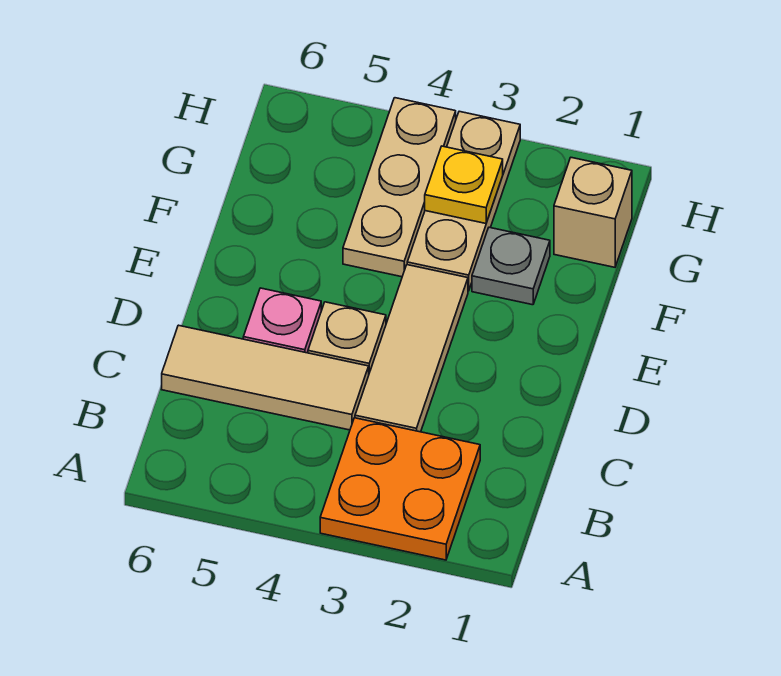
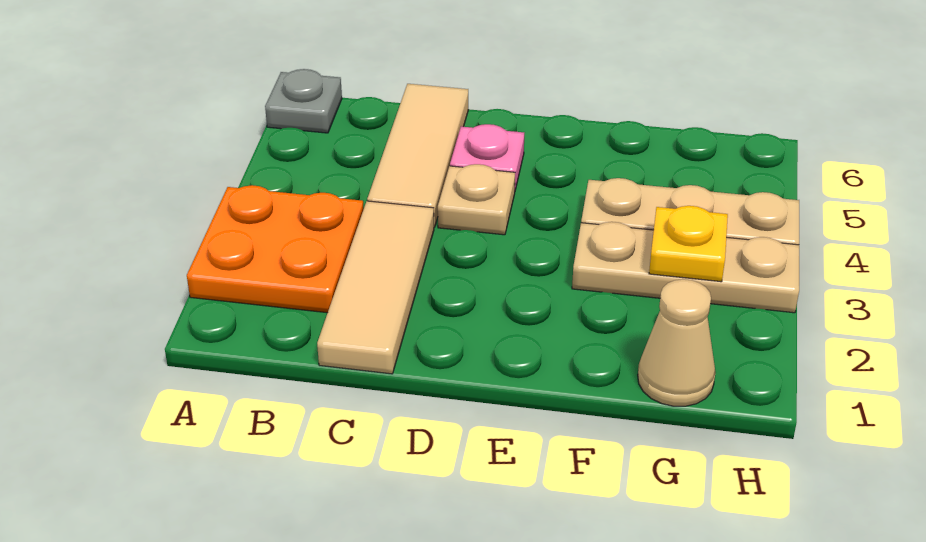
tan tile C3:E3 level 1 -> tan tile C1:C3 level 1
grey plate F2 level 1 -> grey plate A6 level 1
tan brick G1 level 1 -> tan cone G1 level 1

